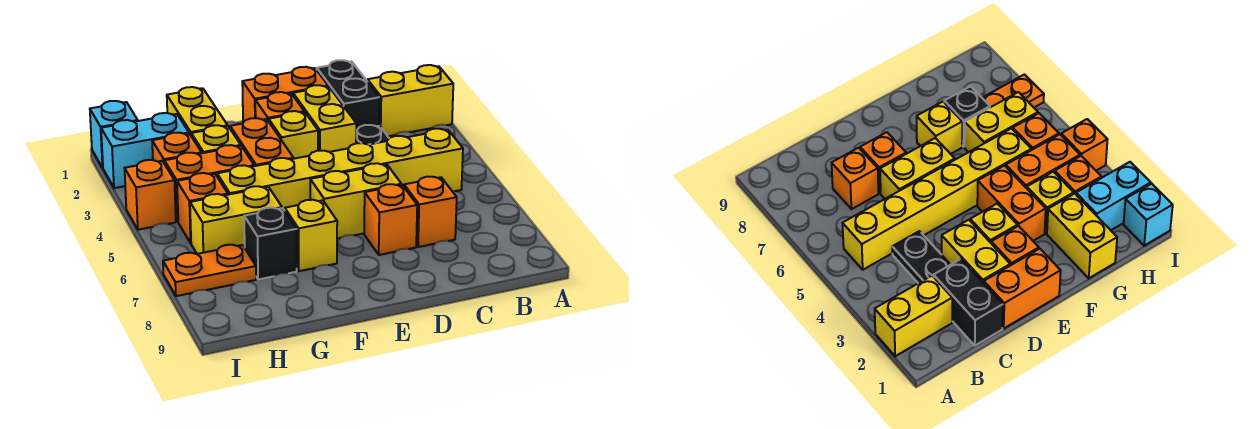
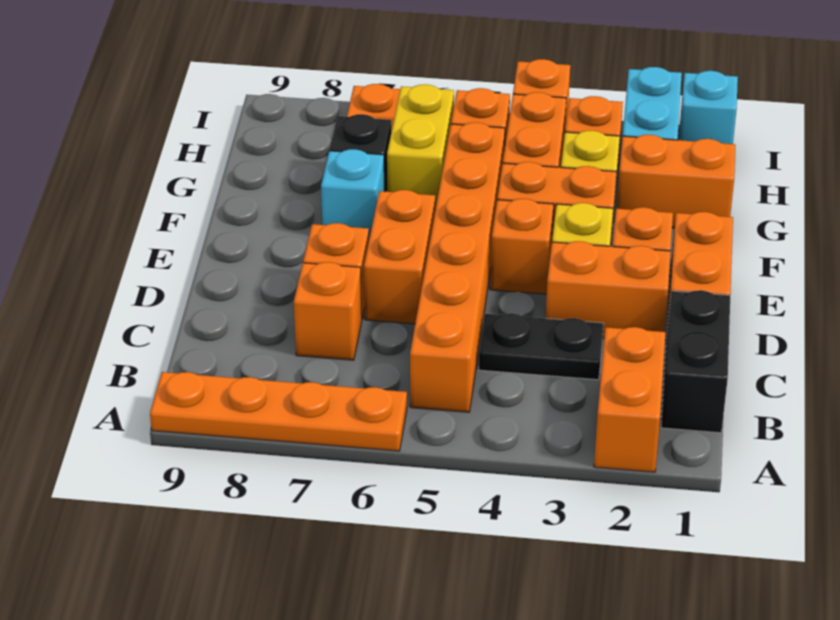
yellow brick A2:B2 level 1 -> orange brick A2:B2 level 1
none -> orange plate A6:A9 level 1
yellow brick B5:G5 level 1 -> orange brick B5:G5 level 1
black brick C1:C2 level 1 -> black brick B1:C1 level 1
yellow brick D2:D3 level 1 -> orange brick D2:D3 level 1
yellow brick D6:E6 level 1 -> orange brick D6:E6 level 1
none -> orange brick E4 level 1
yellow brick F7 level 1 -> cyan brick F7 level 1
yellow brick G1:G2 level 1 -> orange brick G1:G2 level 1

